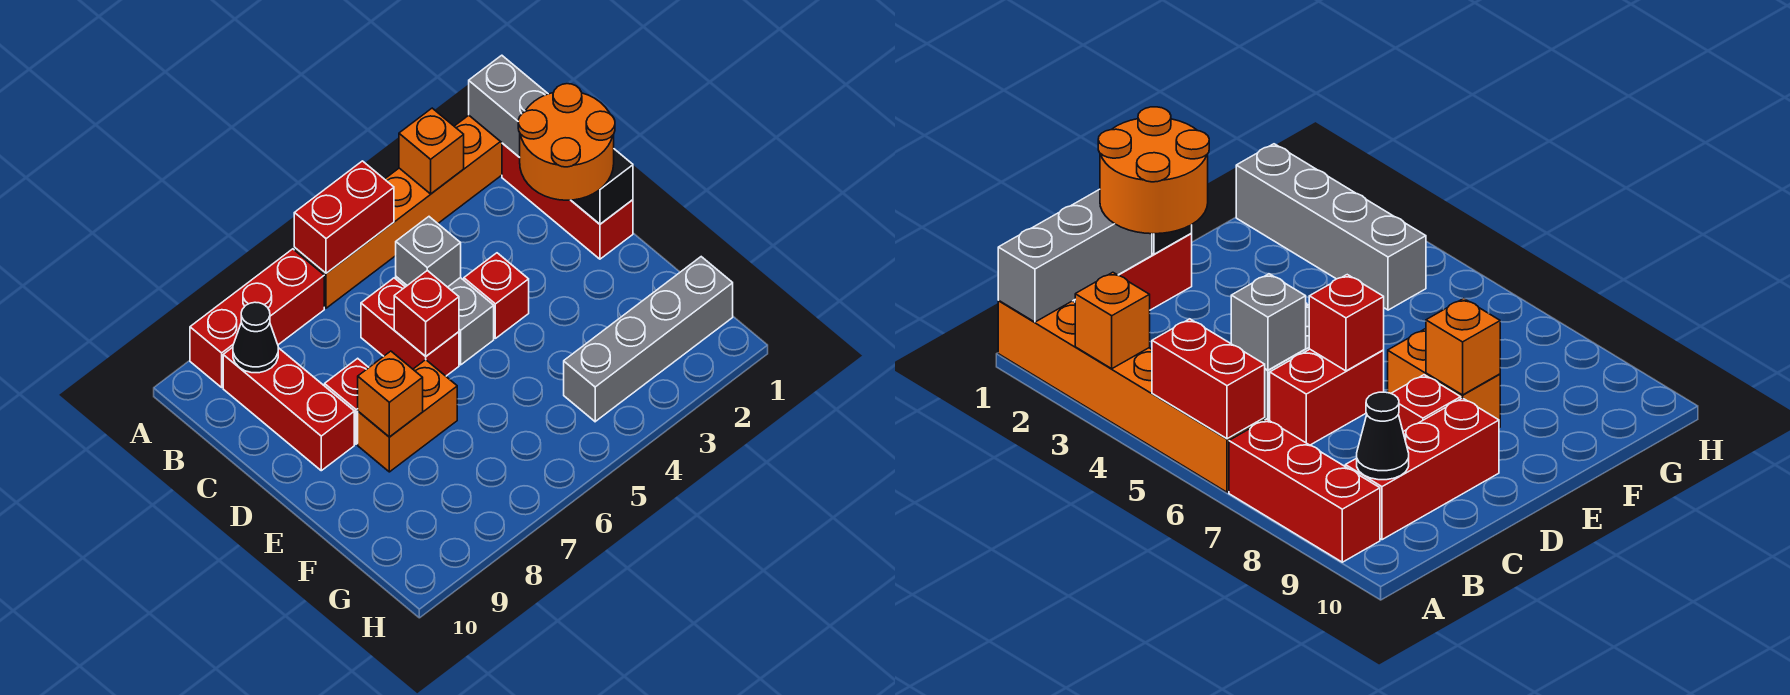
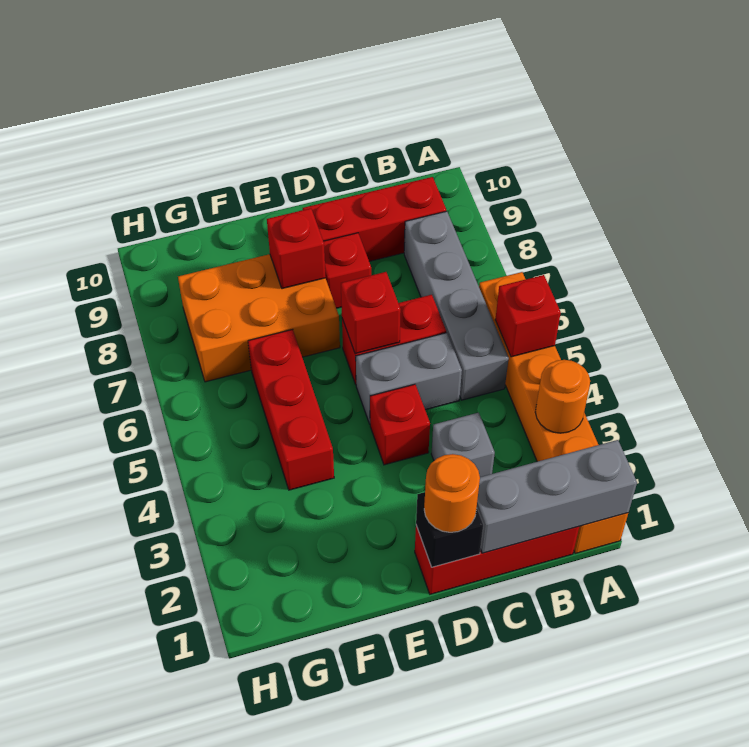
orange brick A3 level 2 -> orange round brick A3 level 2
red brick A5:A6 level 2 -> red brick A5 level 2
red brick A7:A9 level 1 -> red brick F4:F6 level 1
black cone B9 level 2 -> none
orange round brick C1:D2 level 3 -> orange round brick D1 level 3
grey brick C5 level 2 -> grey brick C3 level 1
orange brick E7:E8 level 1 -> orange brick E7:G8 level 1
orange brick E8 level 2 -> red brick E8 level 2
grey brick G1:G4 level 1 -> grey brick B5:B8 level 1

